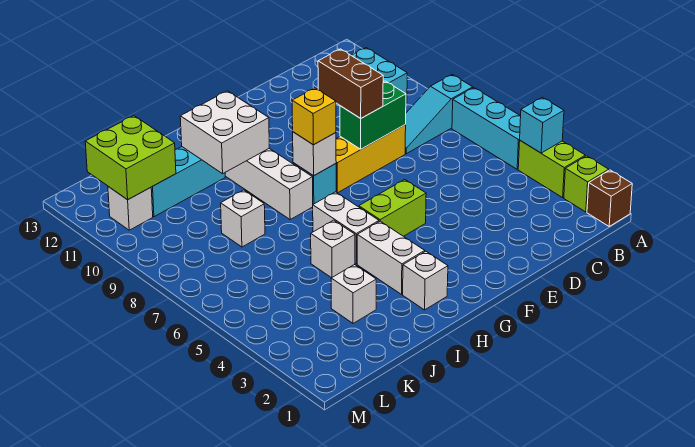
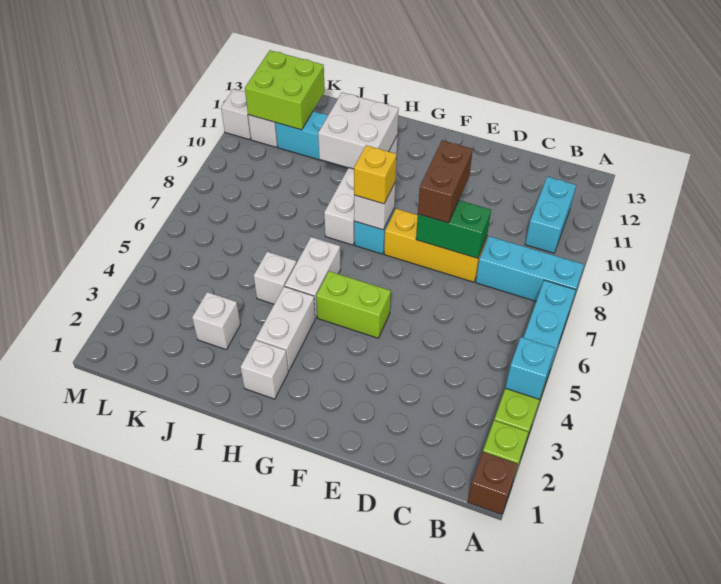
cyan slope A8:C8 level 1 top A -> cyan brick A8:C8 level 1
white brick J8 level 1 -> white brick M11 level 1

